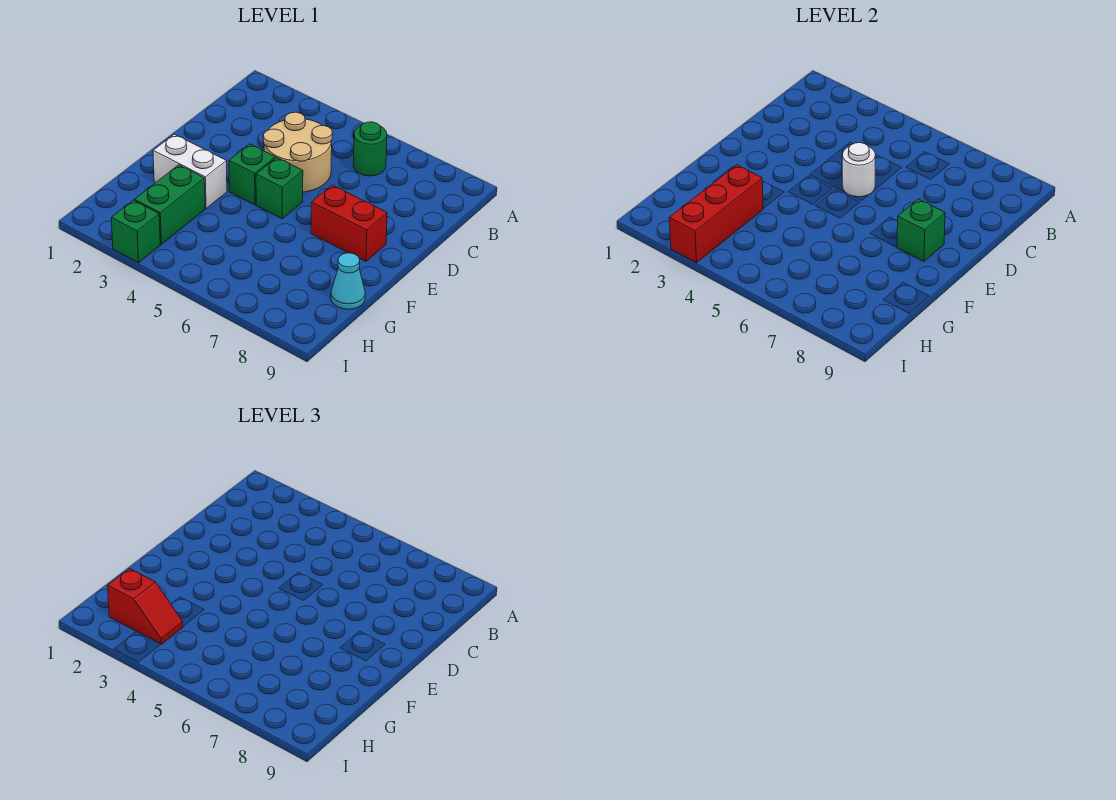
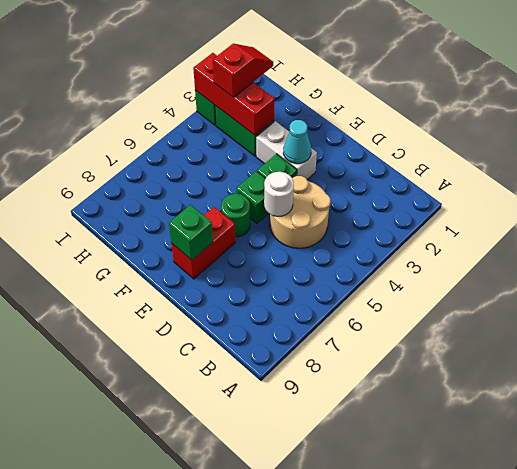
green round brick B6 level 1 -> green round brick E6 level 1
white brick F2:F3 level 1 -> white brick E3:F3 level 1
cyan cone G9 level 1 -> cyan cone E3 level 2
red slope H2:H3 level 3 top 2 -> red slope H2:H3 level 3 top 3

